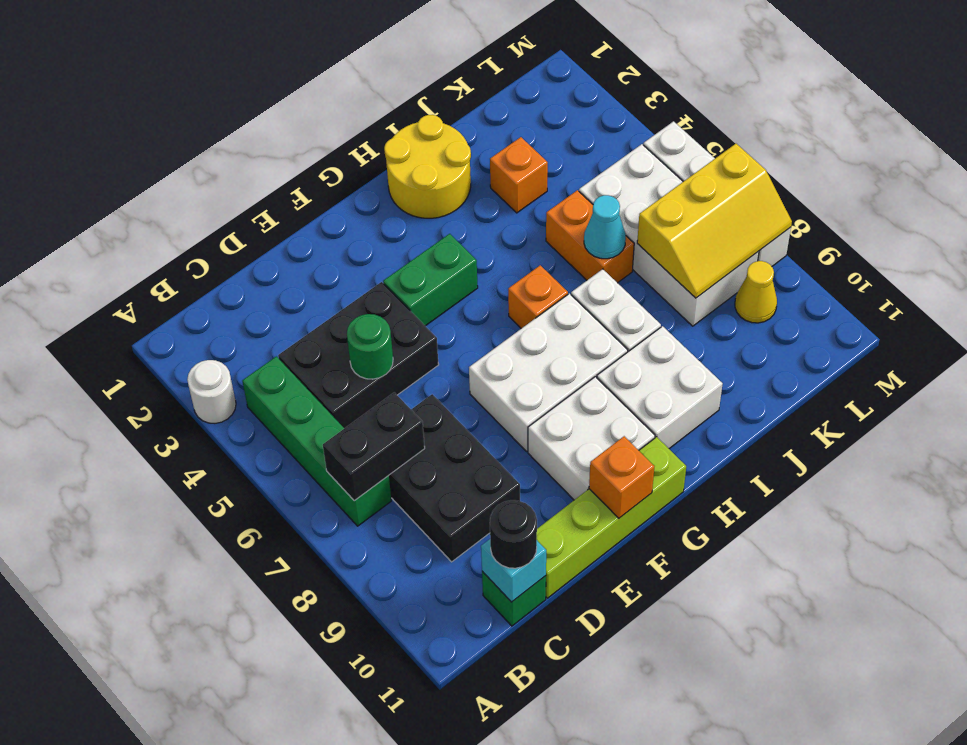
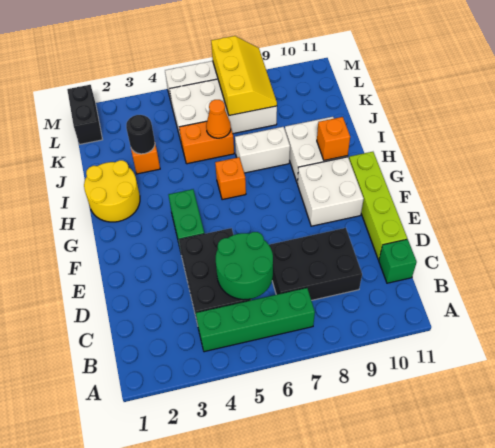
white round brick A3 level 1 -> none
black brick B7:C7 level 2 -> black brick L1:M1 level 1
cyan brick C11 level 2 -> none
black round brick C11 level 3 -> black round brick J3 level 2
green round brick D5 level 2 -> green round brick C5:D6 level 2
white brick F7:H8 level 1 -> none
orange brick F11 level 2 -> orange brick H10 level 2
cyan cone J6 level 2 -> orange cone J6 level 2
yellow cone L9 level 1 -> none

